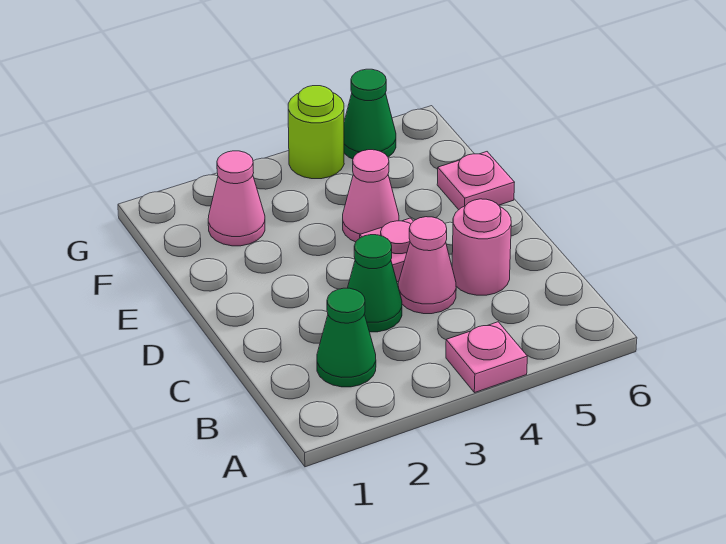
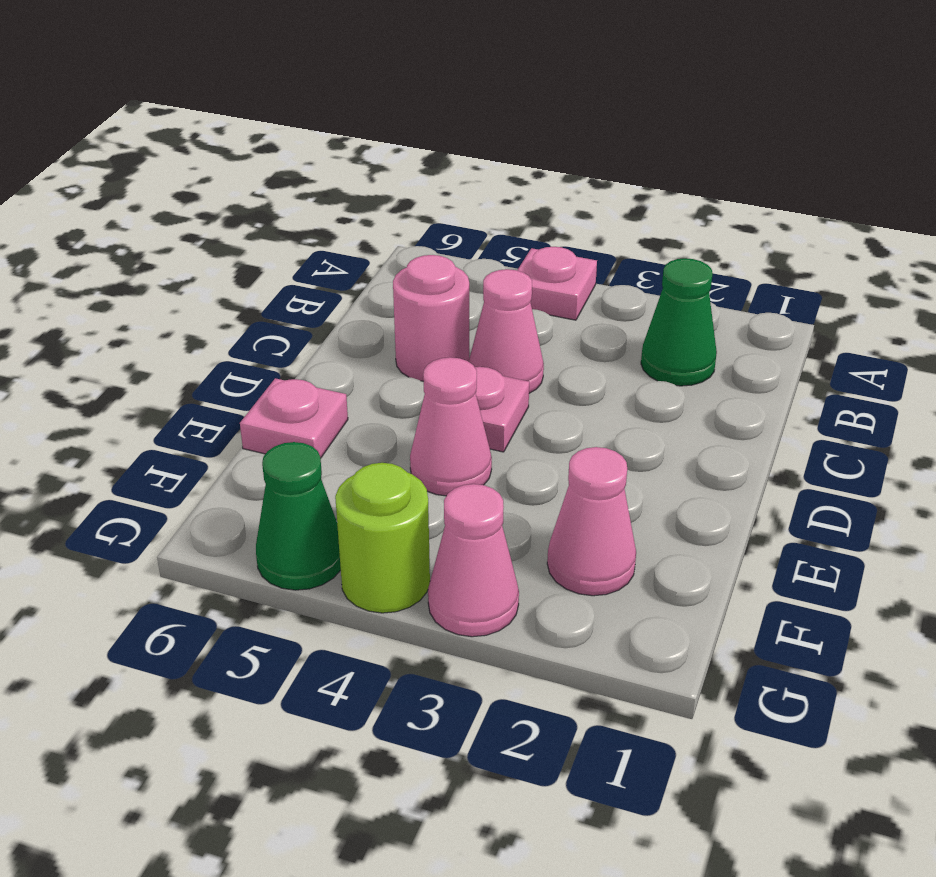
green cone C3 level 1 -> none
none -> pink cone G3 level 1

